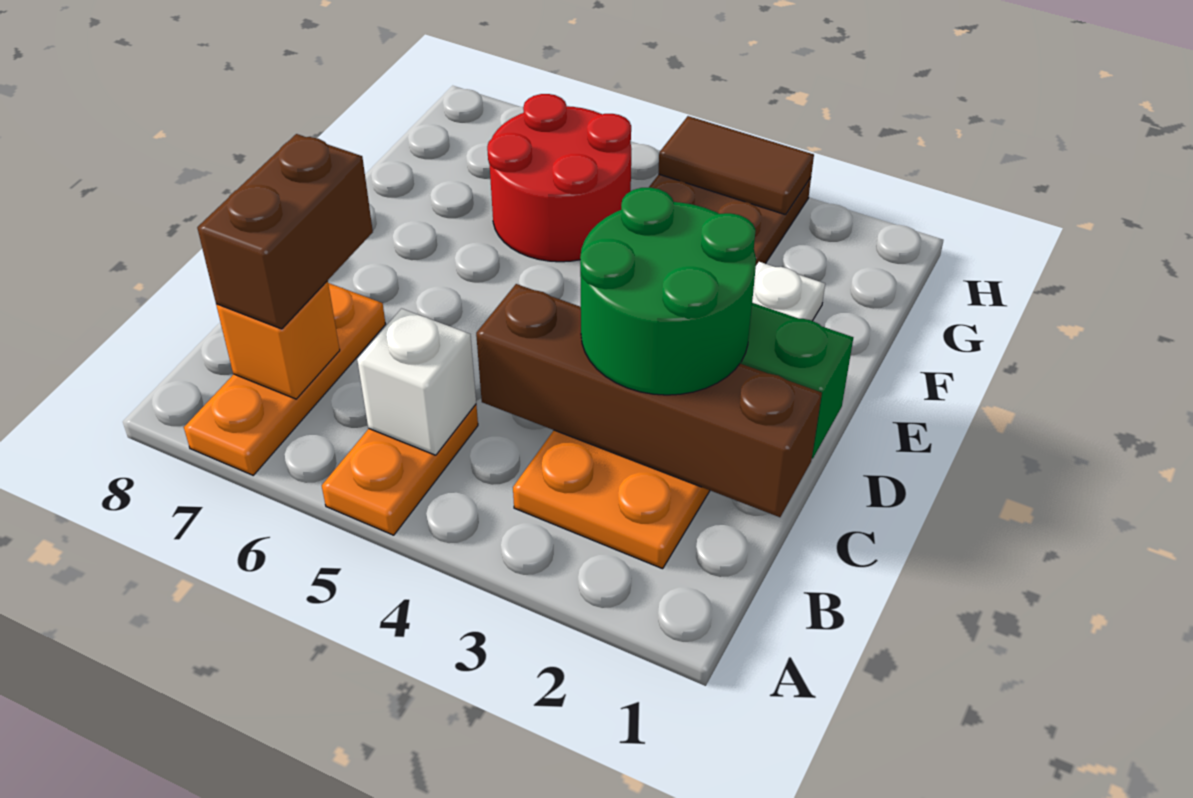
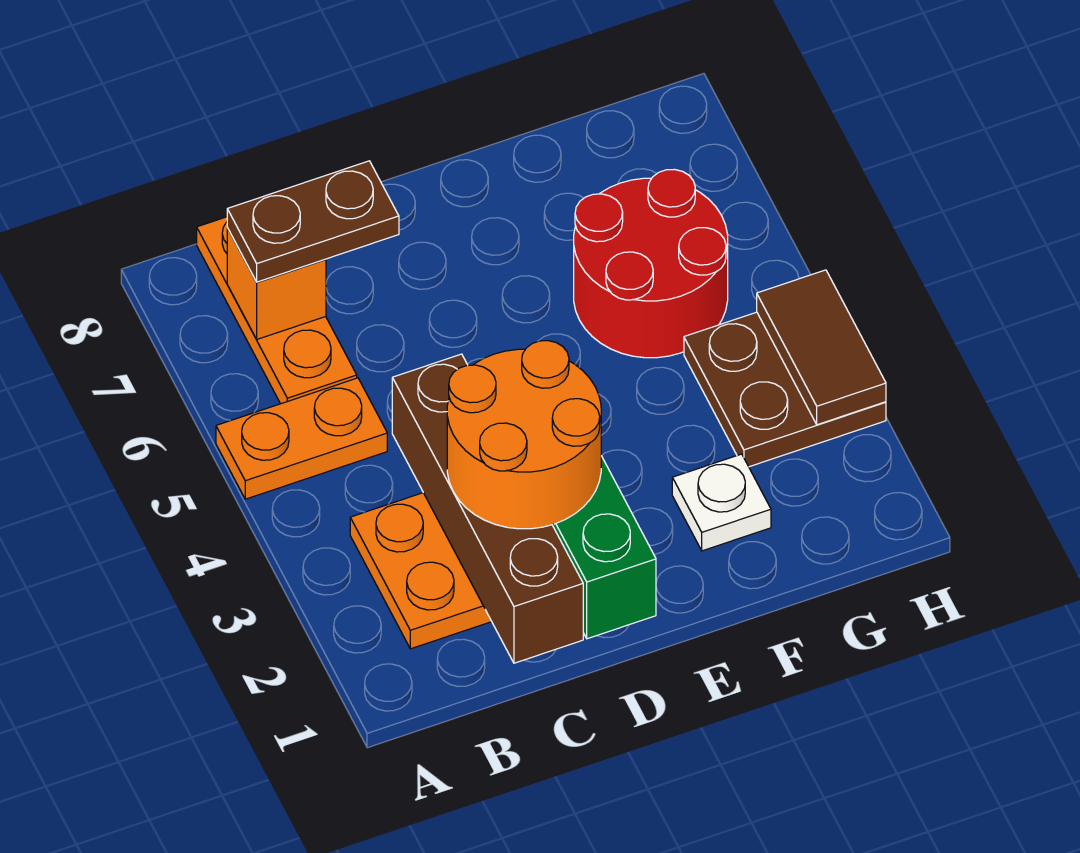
orange plate A7:C7 level 1 -> orange plate B6:B8 level 1
white brick B5 level 2 -> none
brown brick B7:C7 level 3 -> brown plate B7:C7 level 3
green round brick C2:D3 level 3 -> orange round brick C2:D3 level 3

